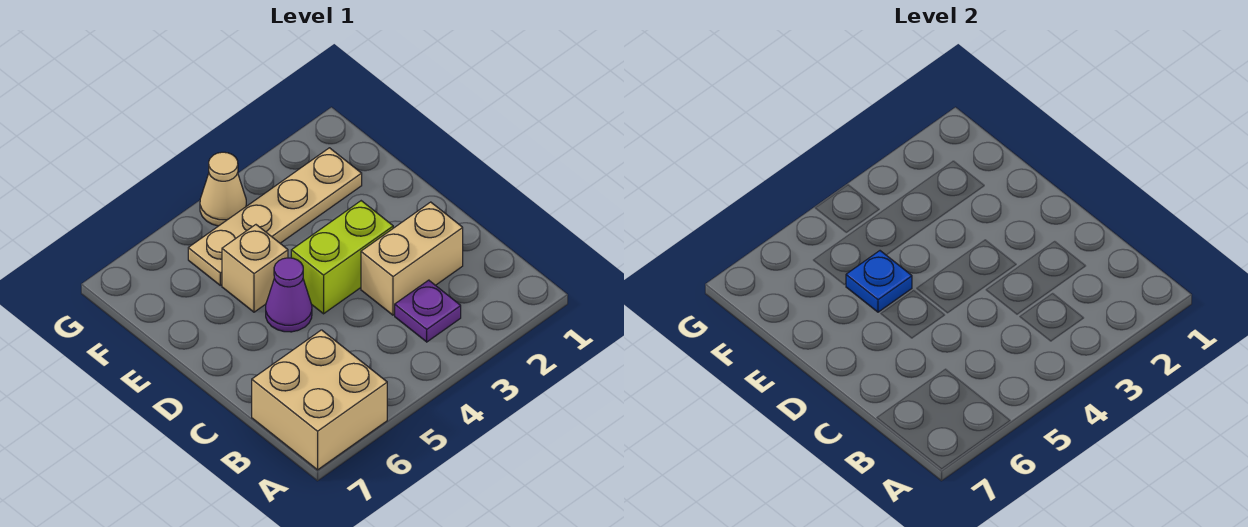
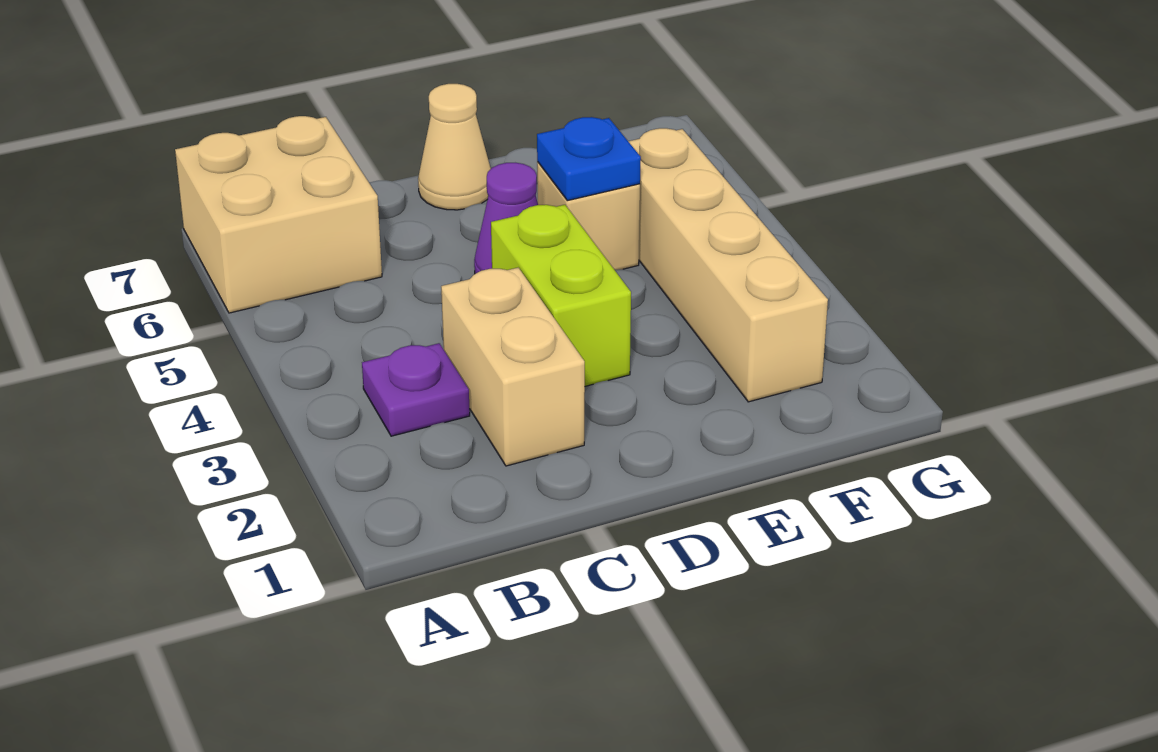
tan plate F2:F5 level 1 -> tan brick F2:F5 level 1
tan cone G4 level 1 -> tan cone D7 level 1

